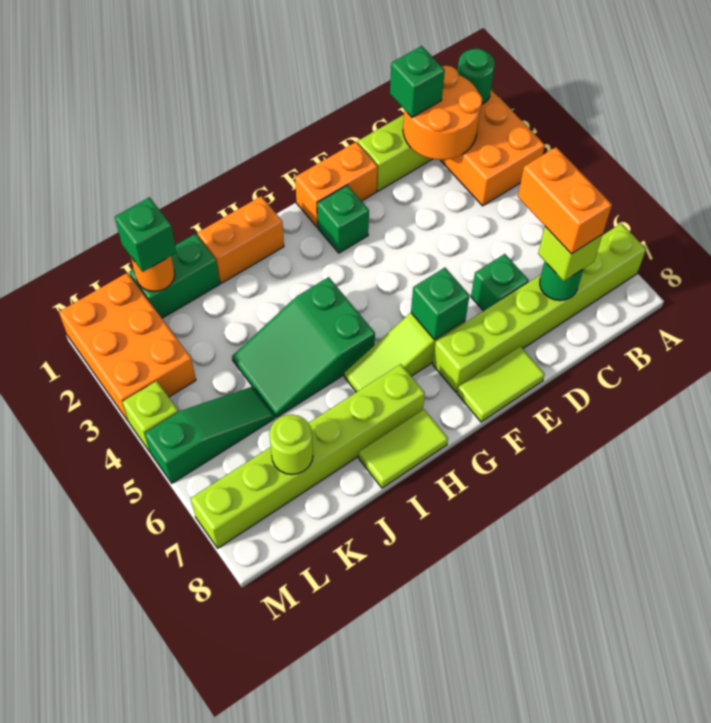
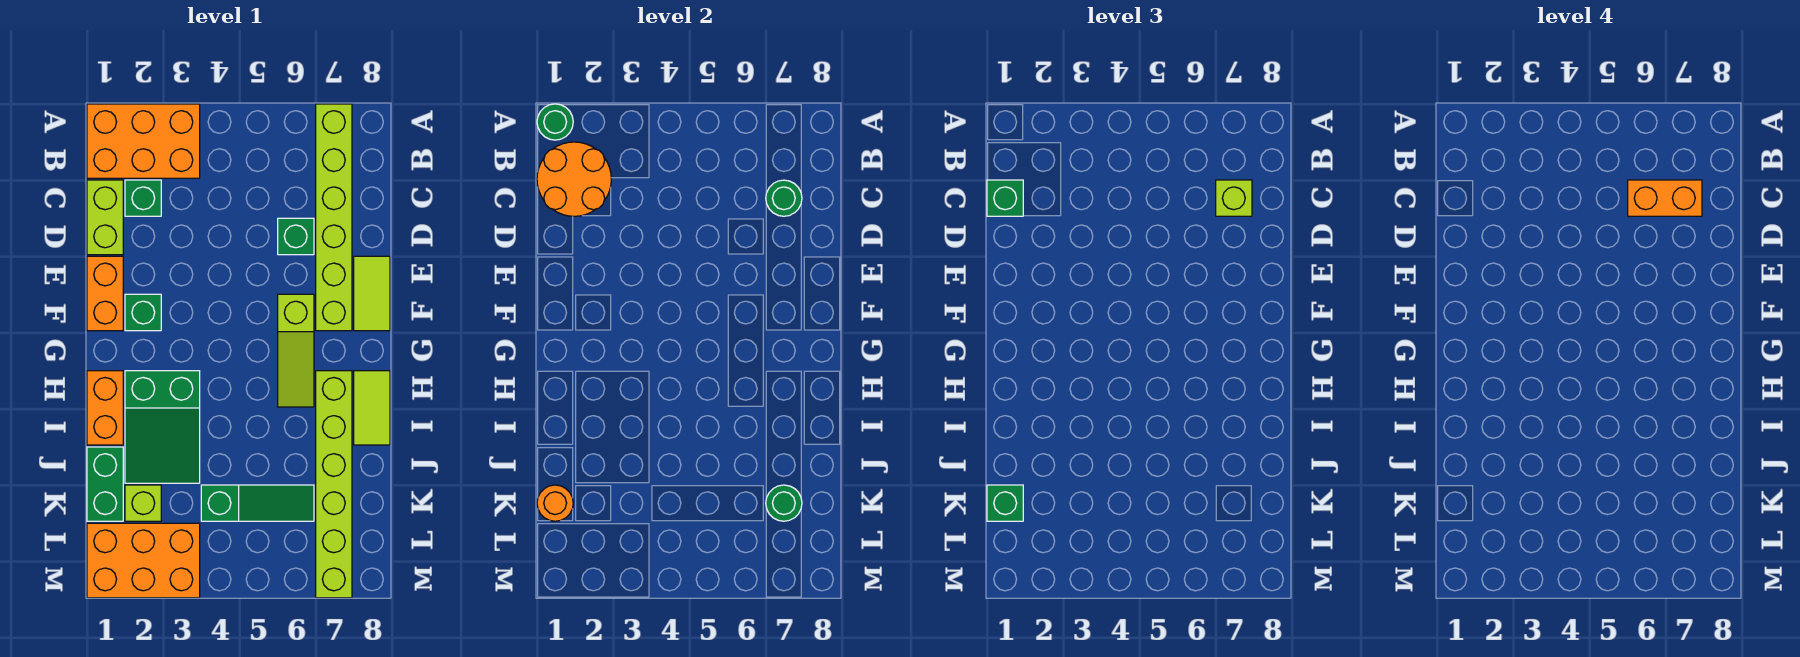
green brick F6 level 2 -> green brick C2 level 1
green slope H4:J5 level 1 top H -> green slope H2:J3 level 1 top H
green slope K5:M5 level 1 top M -> green slope K4:K6 level 1 top 4
lime round brick K7 level 2 -> green round brick K7 level 2
lime brick M4 level 1 -> lime brick K2 level 1

